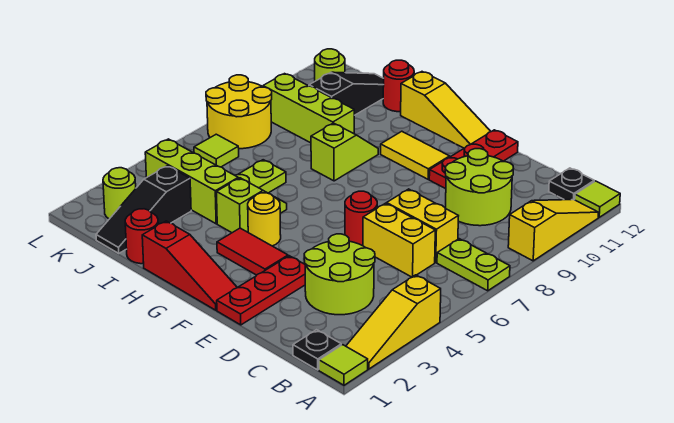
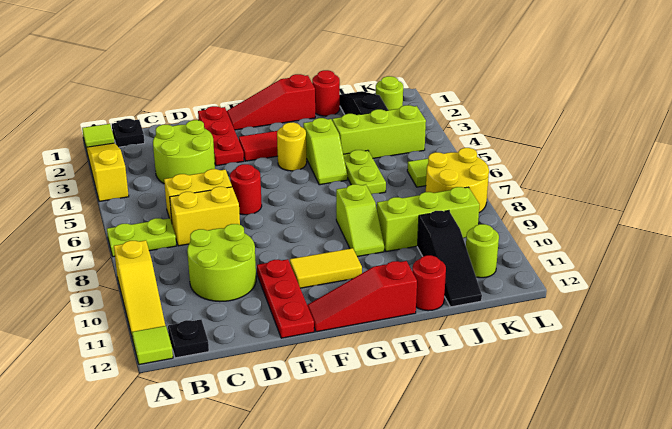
yellow slope F12:H12 level 1 top H -> red slope F12:H12 level 1 top H

